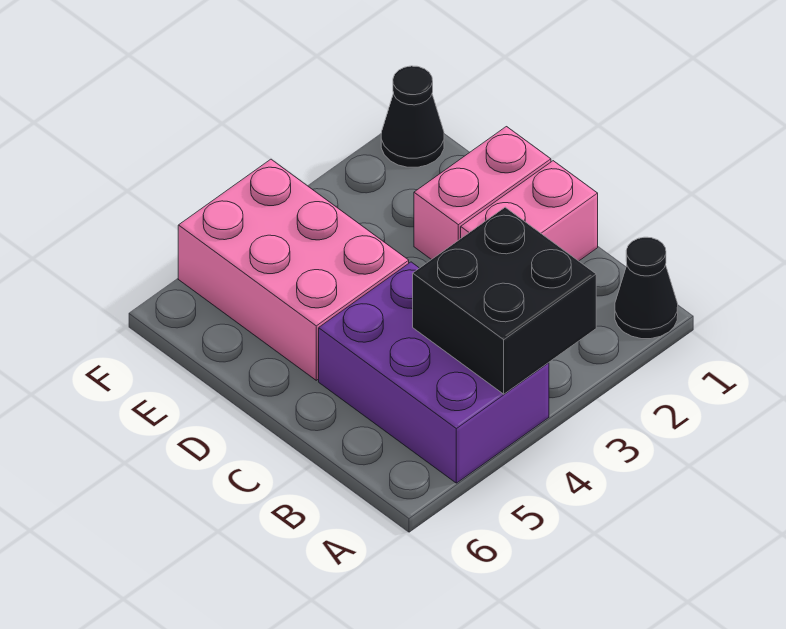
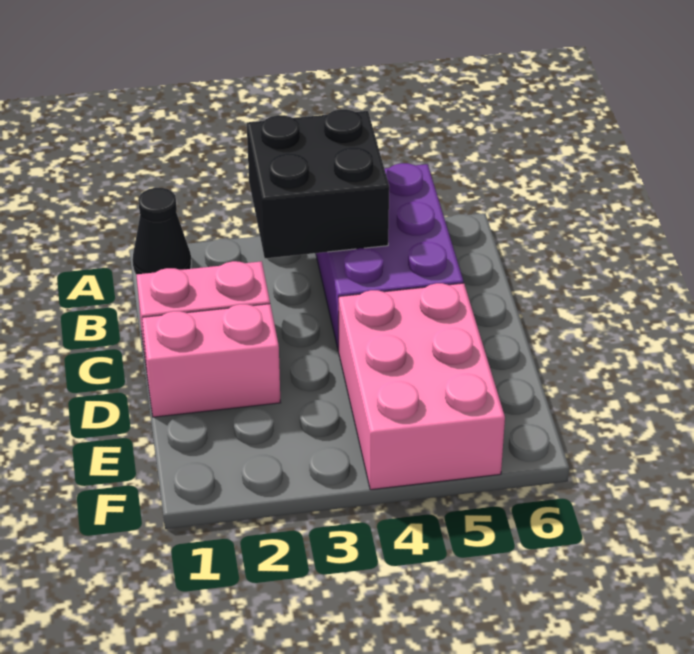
black cone F1 level 1 -> none

